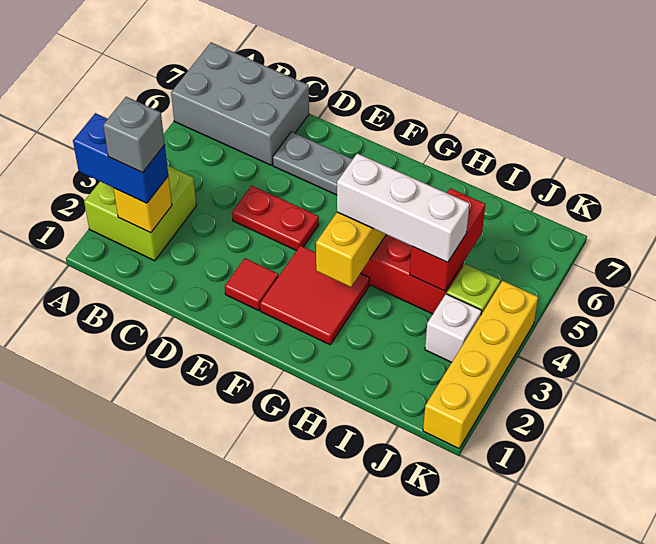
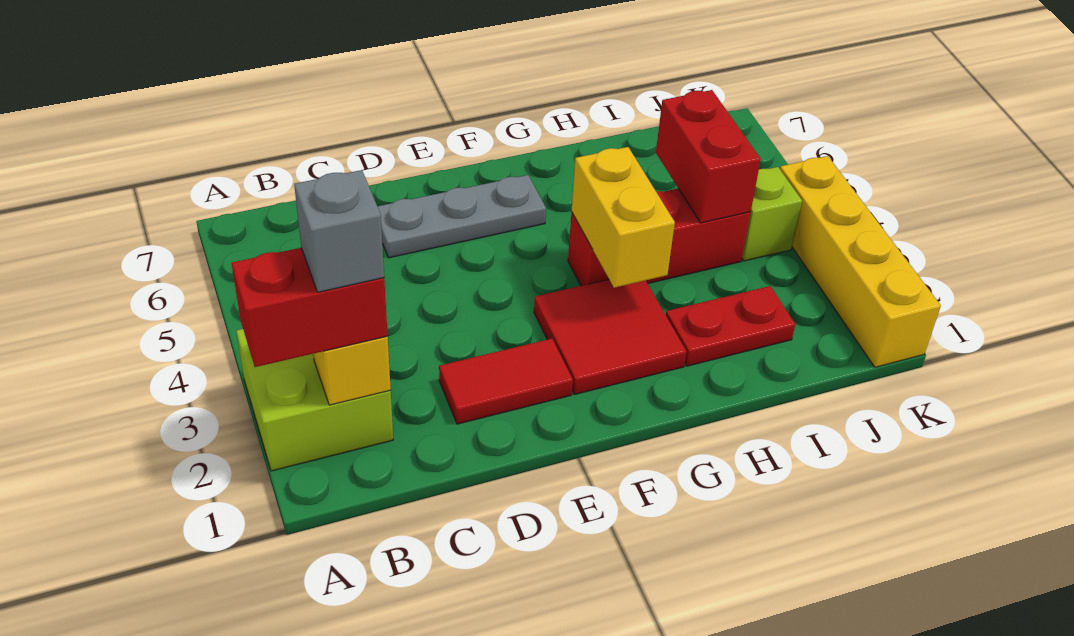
blue brick A2:B2 level 3 -> red brick A2:B2 level 3
grey brick A6:C7 level 1 -> none
red plate D4:E4 level 1 -> red plate H2:I2 level 1
red tile E2 level 1 -> red tile D2:E2 level 1
white brick G4:I4 level 3 -> none
white brick J3 level 1 -> none

